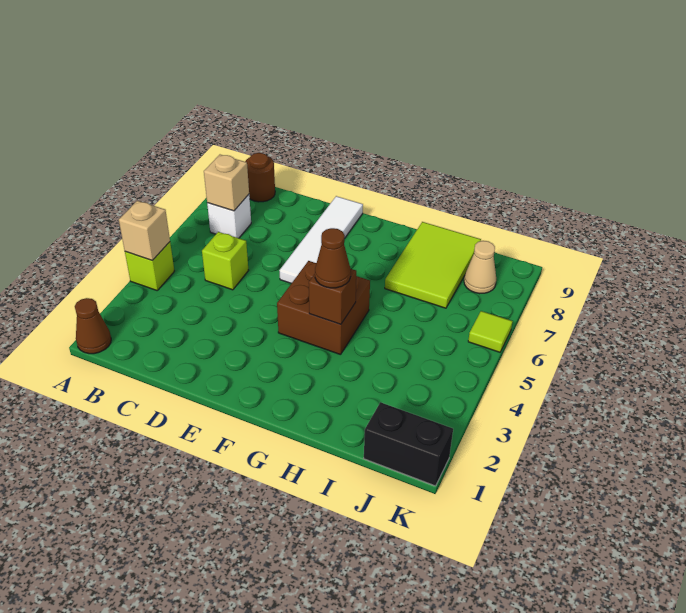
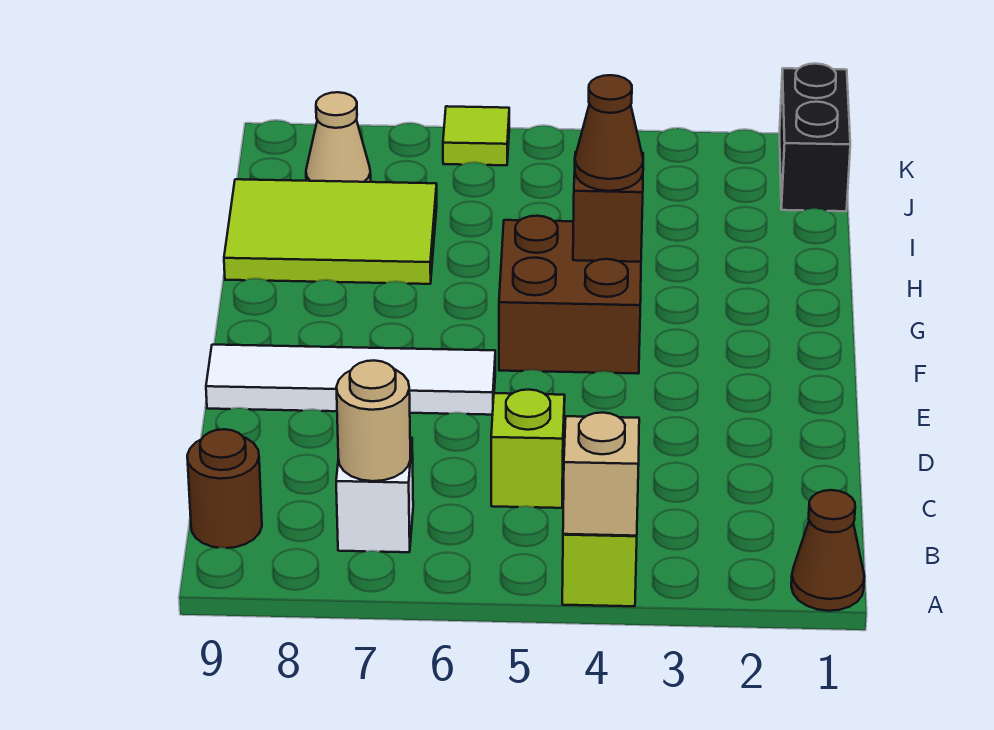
tan brick B7 level 2 -> tan round brick B7 level 2

